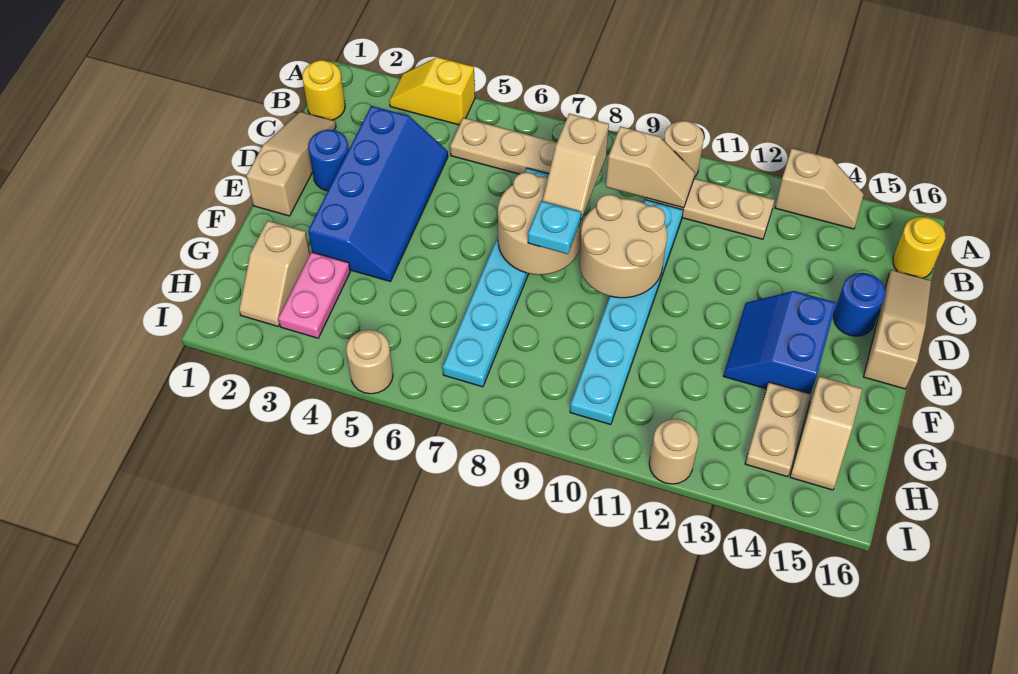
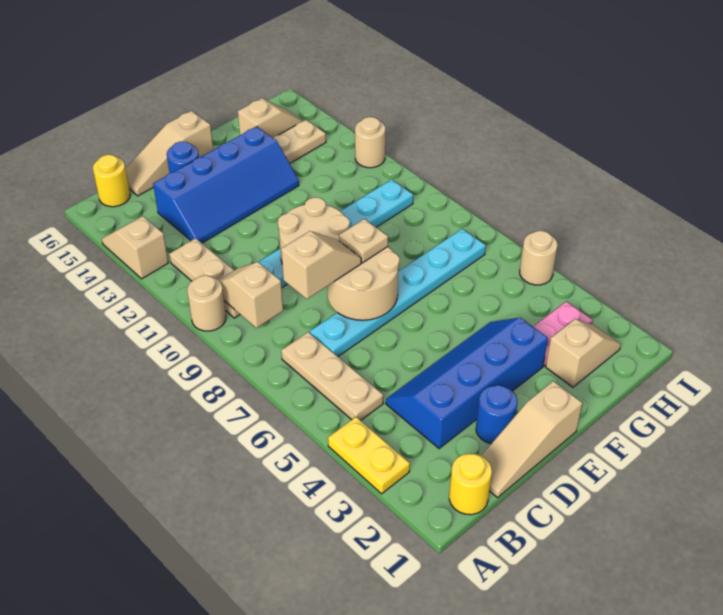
yellow slope A3:A4 level 1 top 4 -> yellow plate A3:A4 level 1
cyan plate E8 level 3 -> tan plate E8 level 3
blue slope E13:F14 level 1 top 14 -> blue slope C13:F14 level 1 top 14

